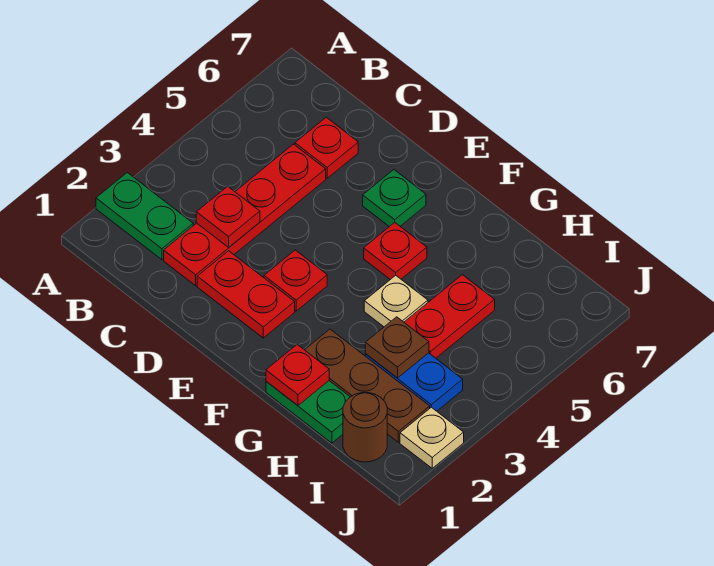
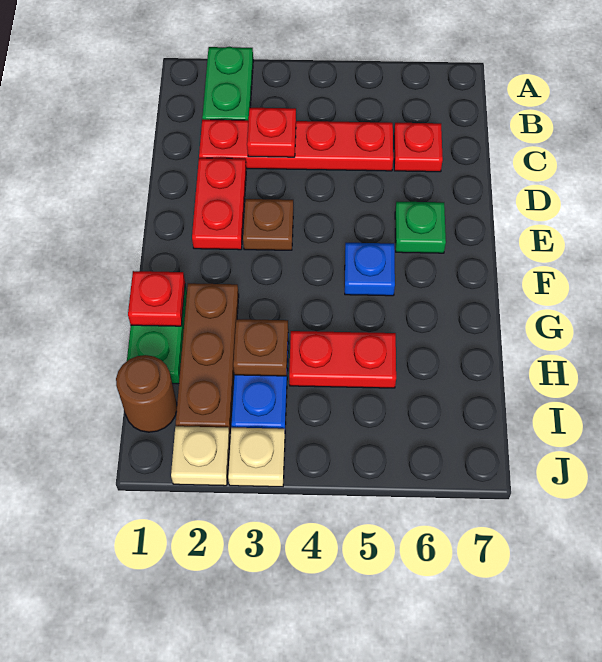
red plate E3 level 1 -> brown plate E3 level 1
red plate F5 level 1 -> blue plate F5 level 1
tan plate G4 level 1 -> tan plate J3 level 1

